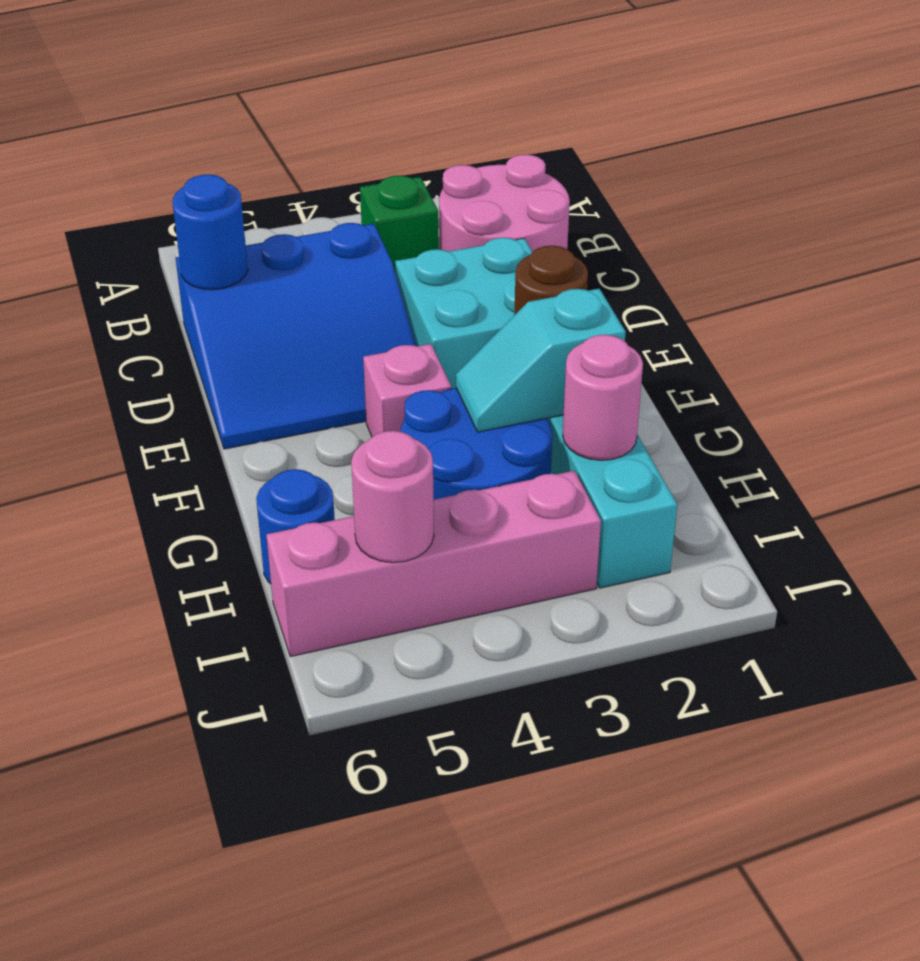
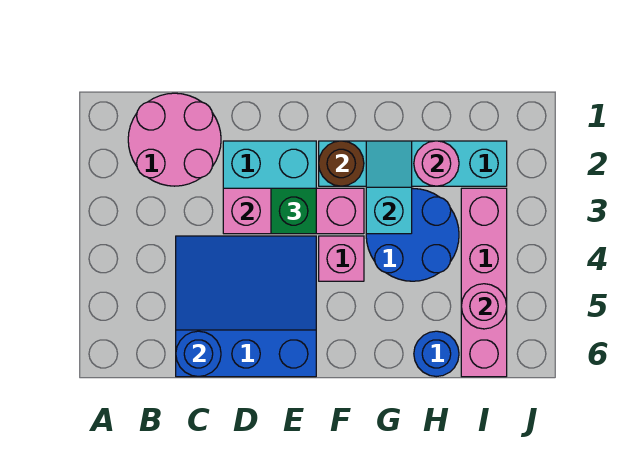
green brick B3 level 1 -> green brick E3 level 3
blue slope C4:E6 level 1 top C -> blue slope C4:E6 level 1 top 6
none -> pink brick D3:F3 level 2
cyan slope G2:G3 level 2 top 2 -> cyan slope G2:G3 level 2 top 3

